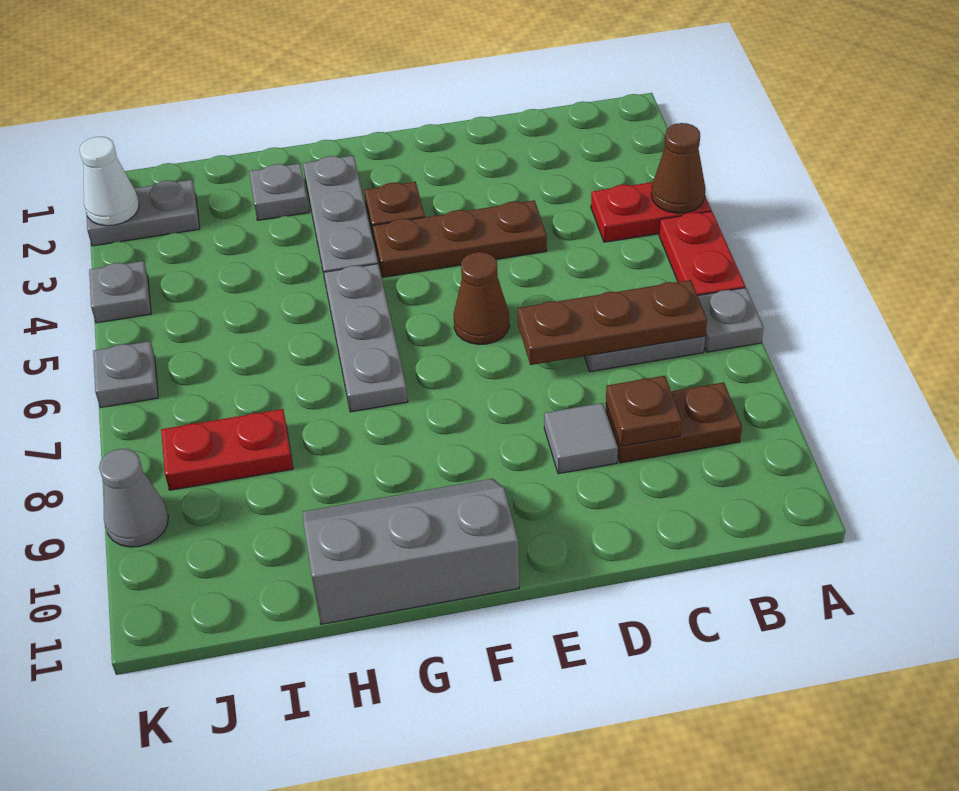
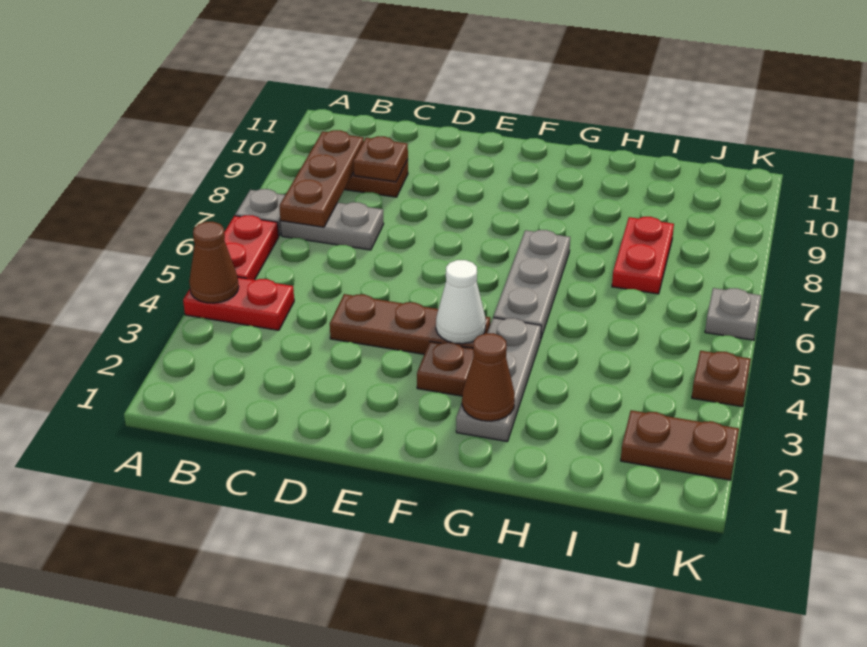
brown plate B7:D7 level 2 -> brown plate B7:B9 level 2
grey tile D9 level 1 -> none
brown cone E6 level 1 -> brown cone G2 level 2
grey slope F10:H11 level 1 top 11 -> none
grey plate H2 level 1 -> none
red plate I8:J8 level 1 -> red plate I7:I8 level 1
grey plate J2:K2 level 1 -> brown plate J2:K2 level 1
white cone K2 level 2 -> white cone F4 level 2
grey plate K4 level 1 -> brown plate K4 level 1
grey cone K9 level 1 -> none

